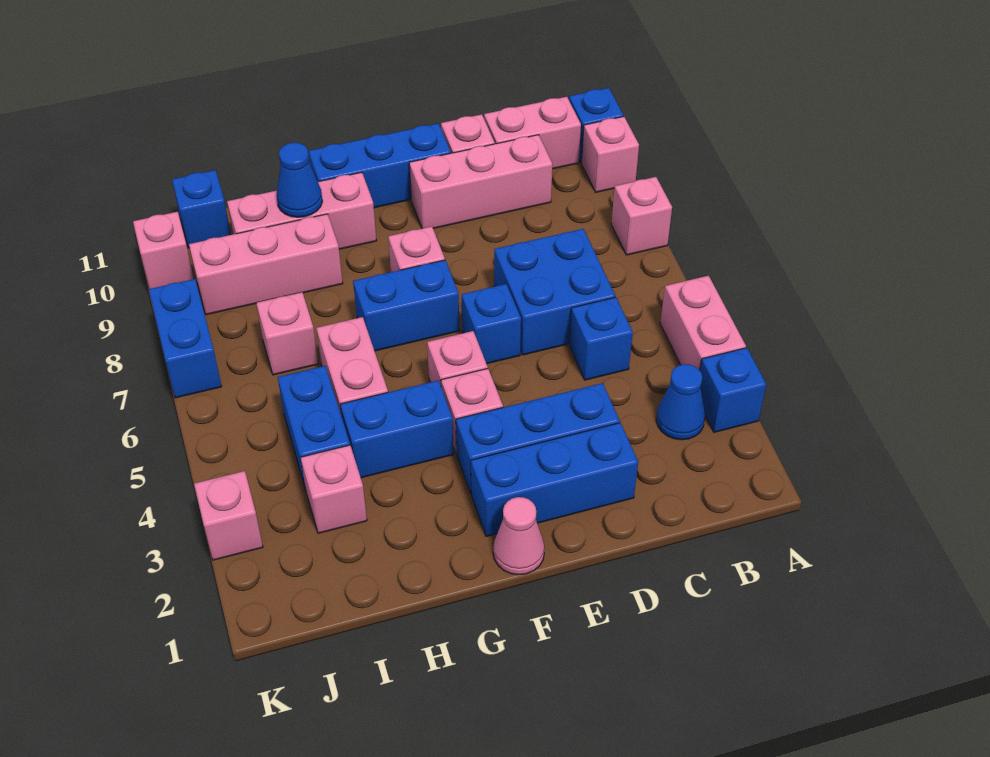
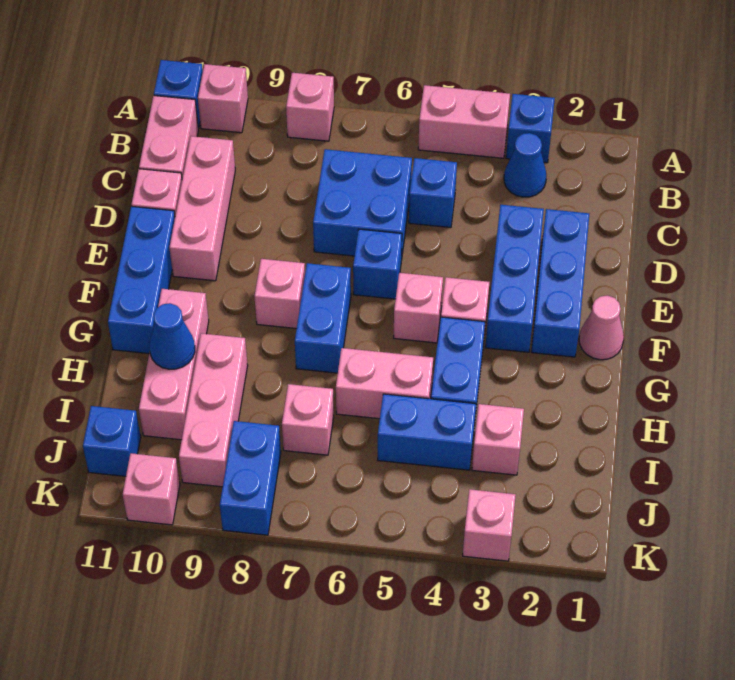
blue brick K7:K8 level 1 -> blue brick J8:K8 level 1

